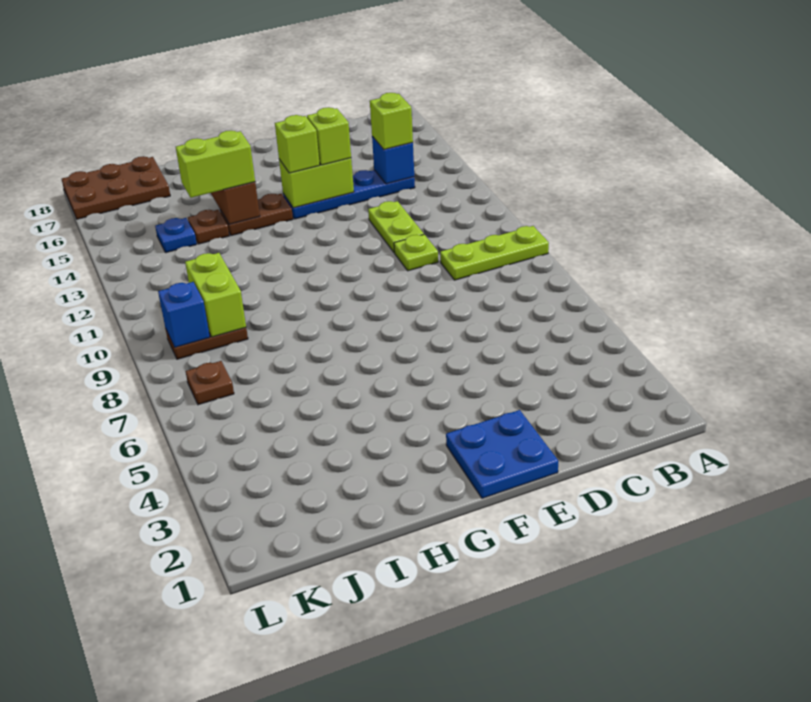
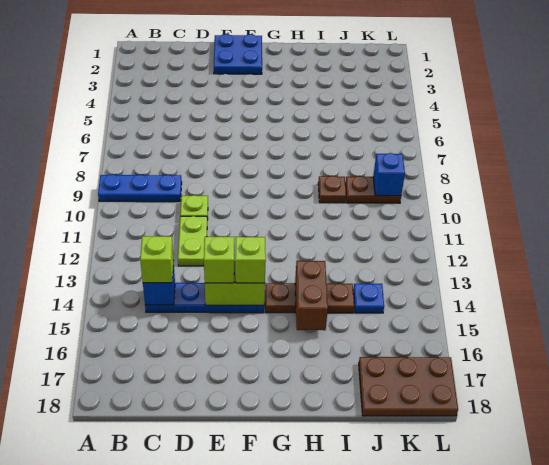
lime plate A9:C9 level 1 -> blue plate A9:C9 level 1
lime brick H14:I14 level 3 -> none
lime brick J9:J10 level 2 -> none
brown plate K7 level 1 -> brown plate I9 level 1

